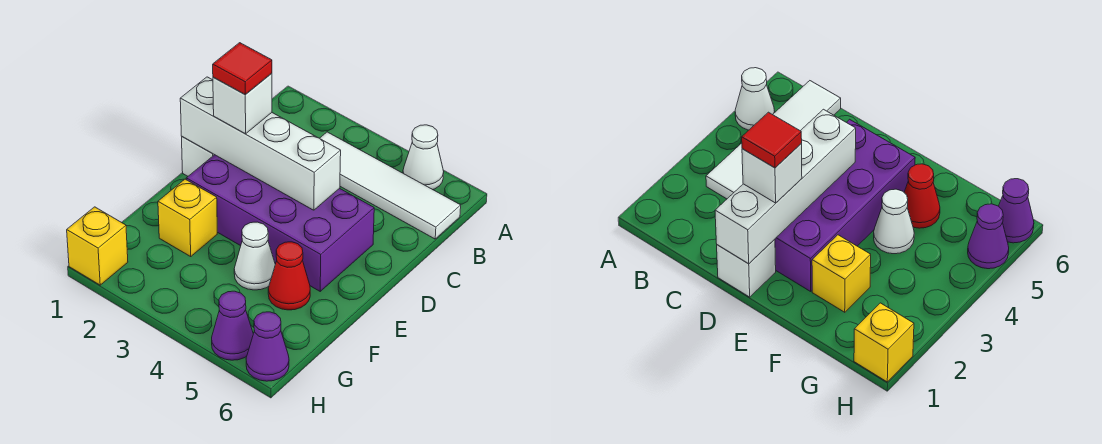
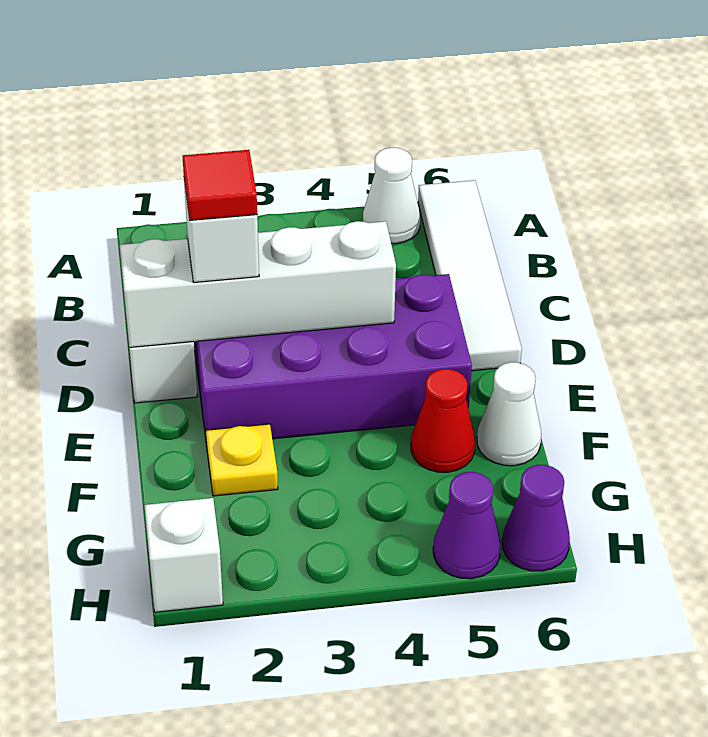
white tile B3:B6 level 1 -> white tile A6:D6 level 1
yellow brick F2 level 1 -> yellow plate F2 level 1
white cone F4 level 1 -> white cone F6 level 1
yellow brick H1 level 1 -> white brick H1 level 1

